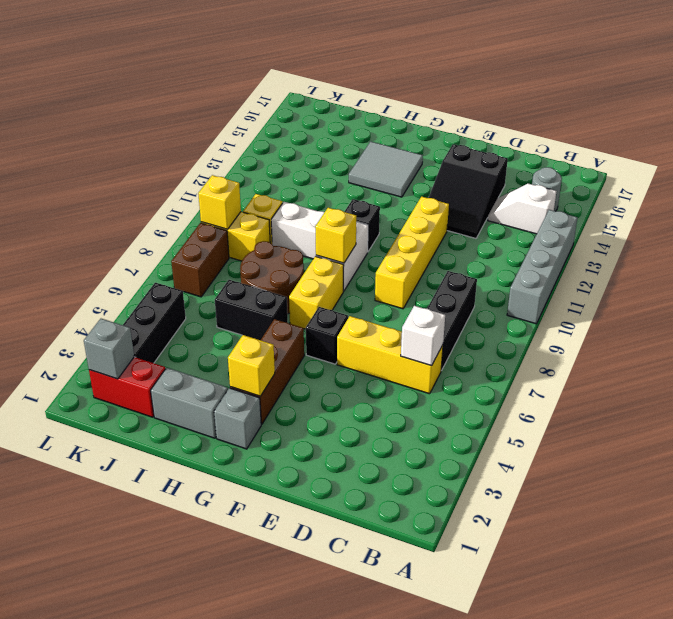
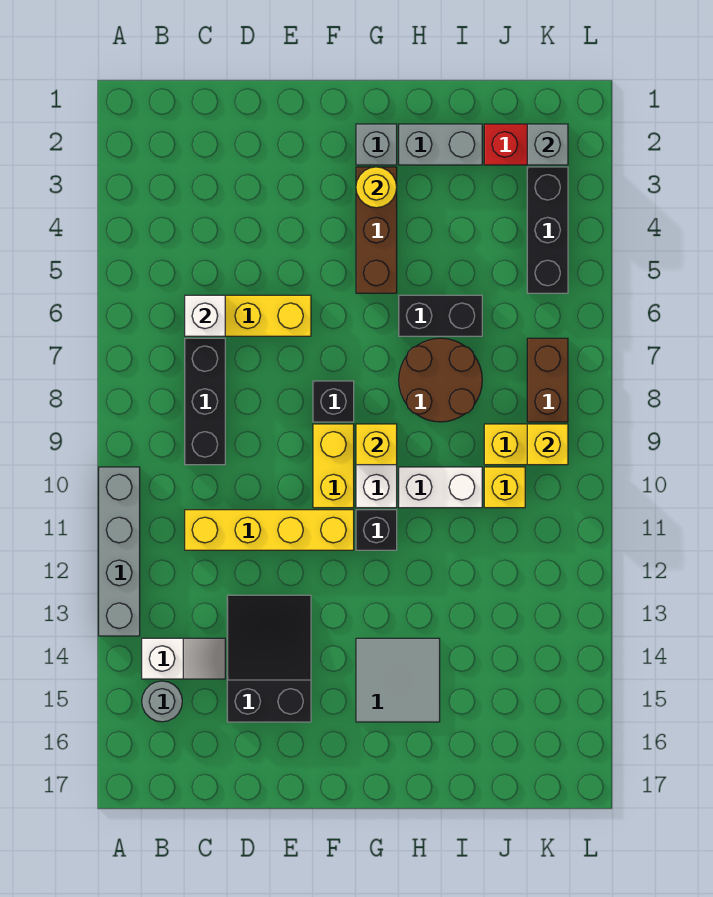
yellow brick E9:E12 level 1 -> yellow brick C11:F11 level 1
black brick F6 level 1 -> black brick F8 level 1
yellow brick G3 level 2 -> yellow round brick G3 level 2
yellow brick G7:G8 level 1 -> yellow brick F9:F10 level 1

